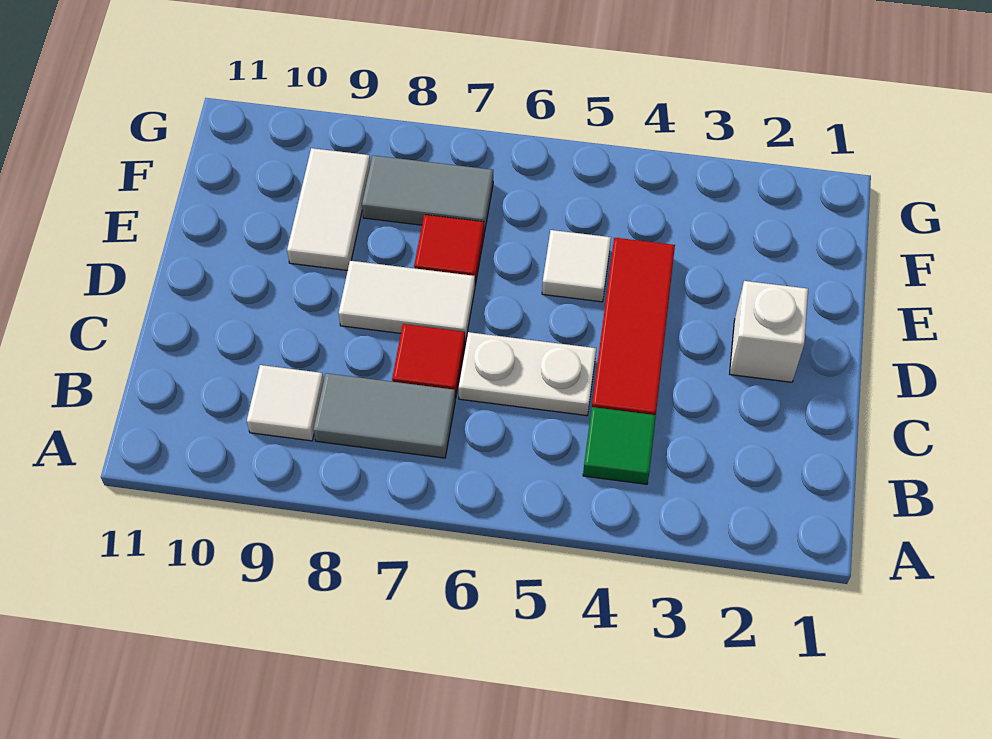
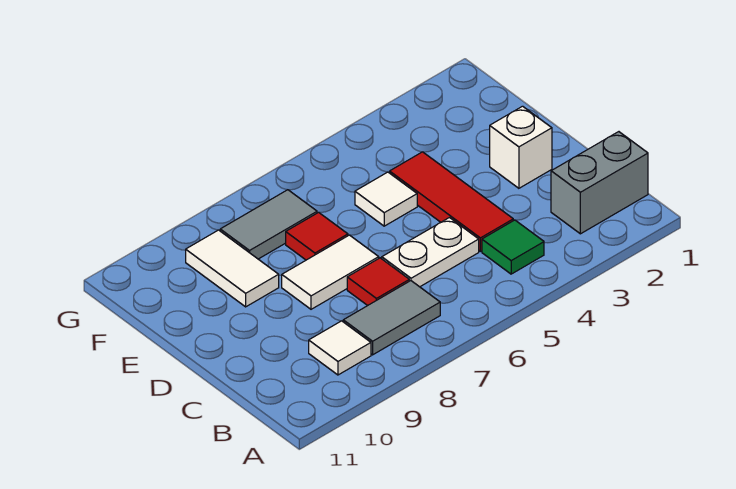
none -> grey brick B1:B2 level 1

